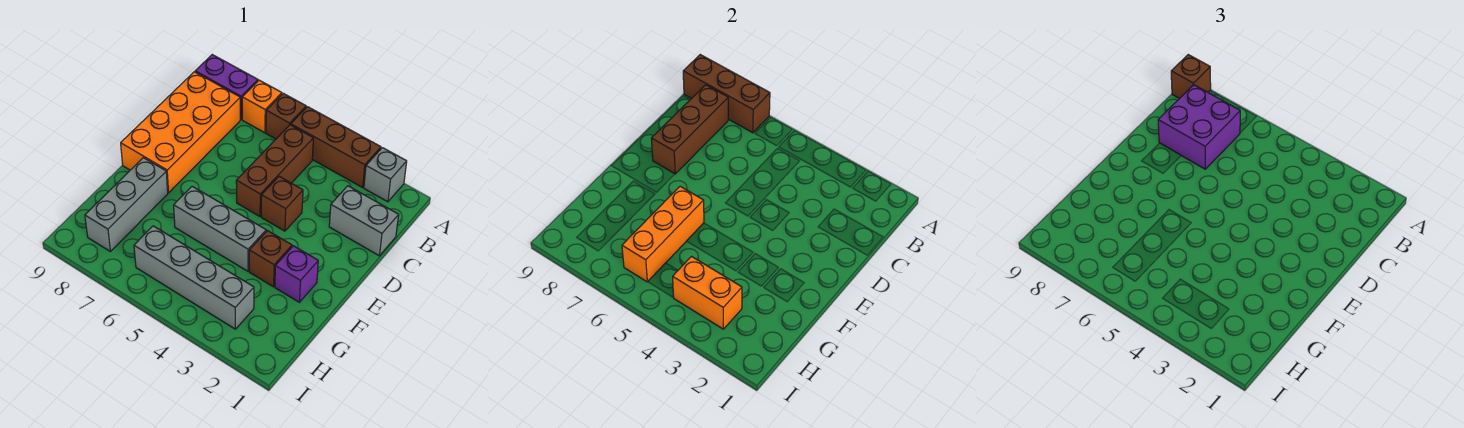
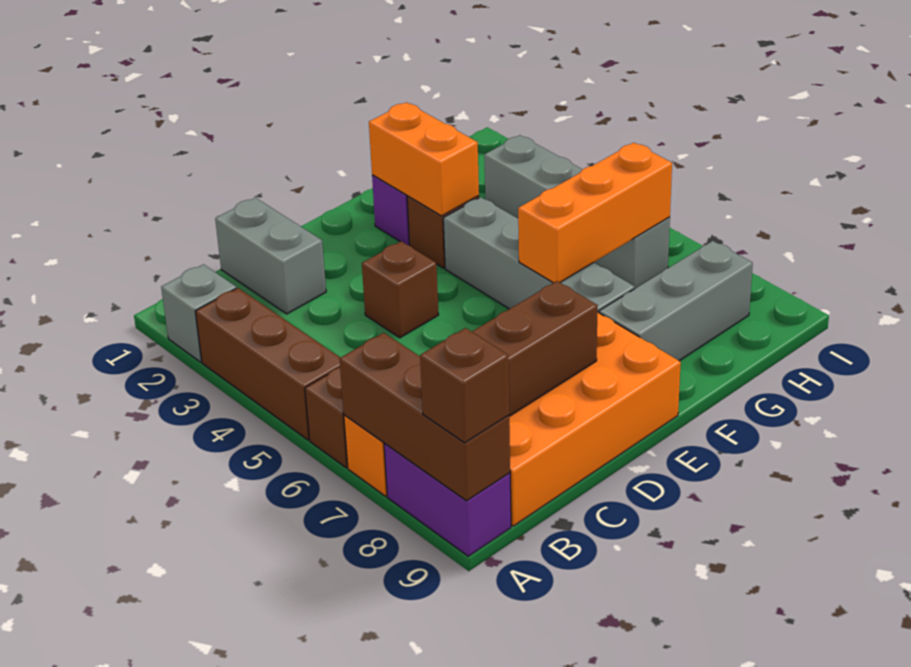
brown brick B5:D5 level 1 -> none
purple brick B7:C8 level 3 -> none
grey brick F4:F6 level 1 -> grey brick F4:F7 level 1
orange brick H3:H4 level 2 -> orange brick F2:F3 level 2

